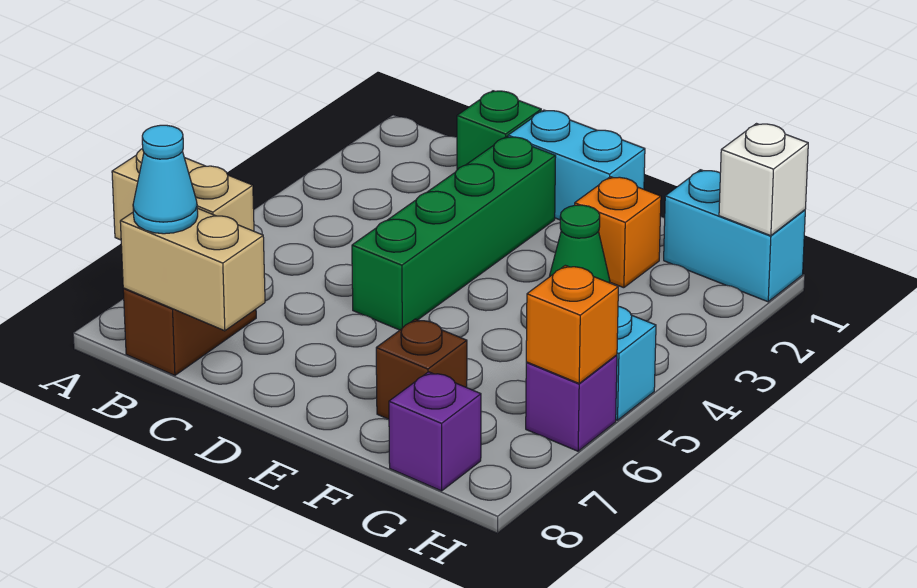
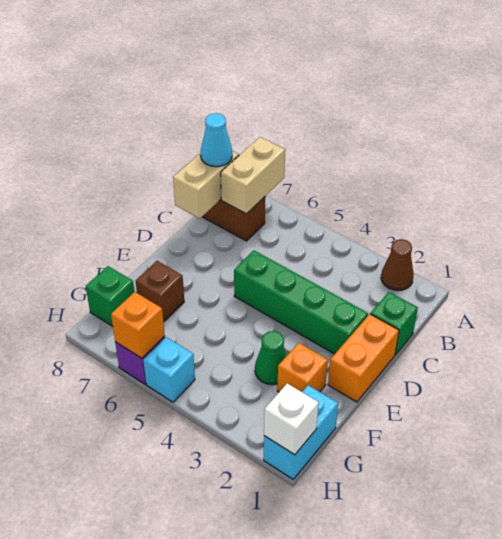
none -> brown cone A2 level 1
cyan brick D1:E1 level 1 -> orange brick D1:E1 level 1
purple brick G8 level 1 -> green brick G8 level 1

